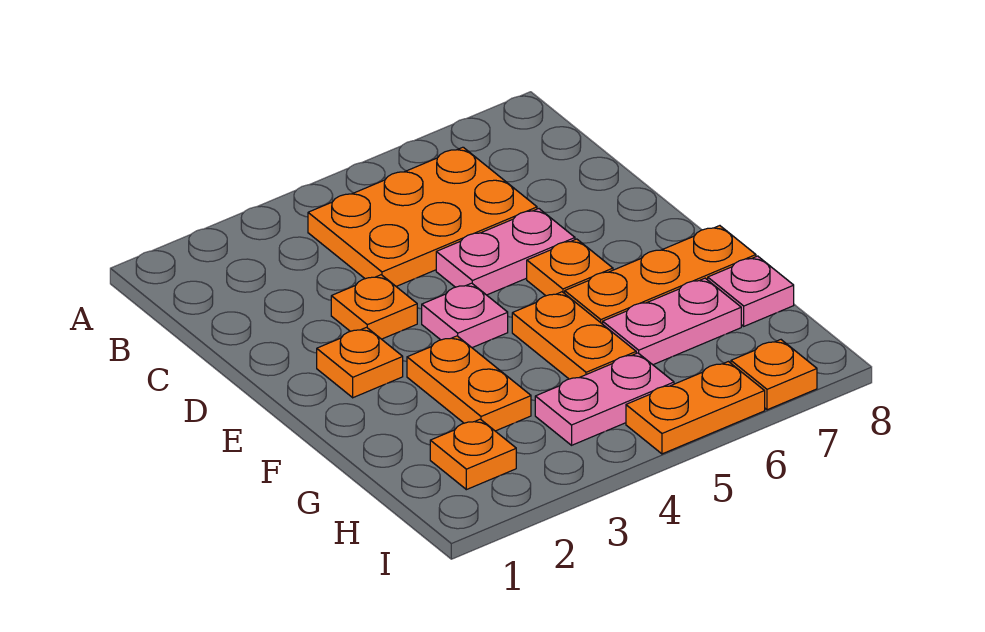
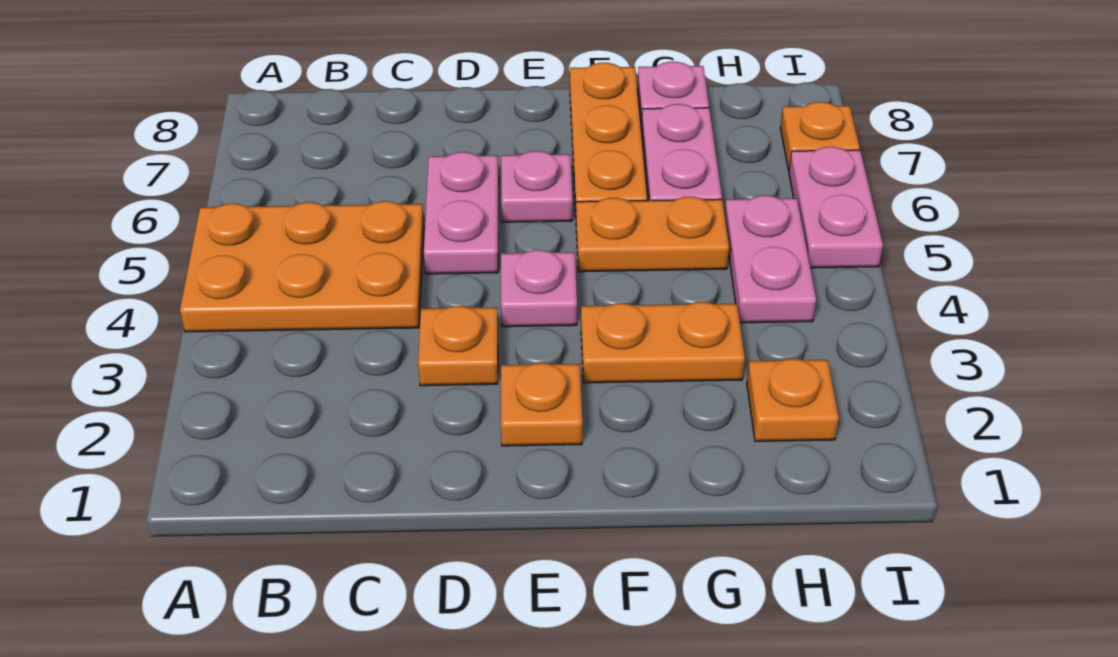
orange plate B4:C6 level 1 -> orange plate A4:C5 level 1
orange plate E6 level 1 -> pink plate E6 level 1
orange plate I5:I6 level 1 -> pink plate I5:I6 level 1

